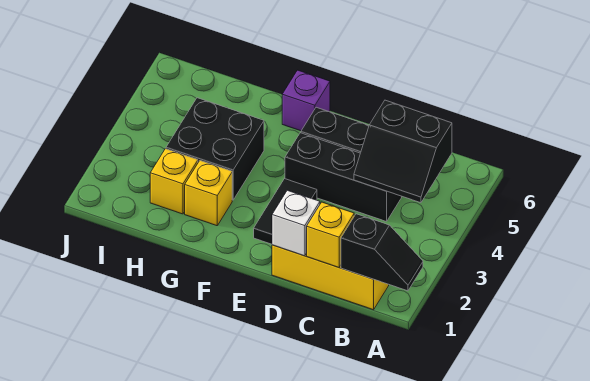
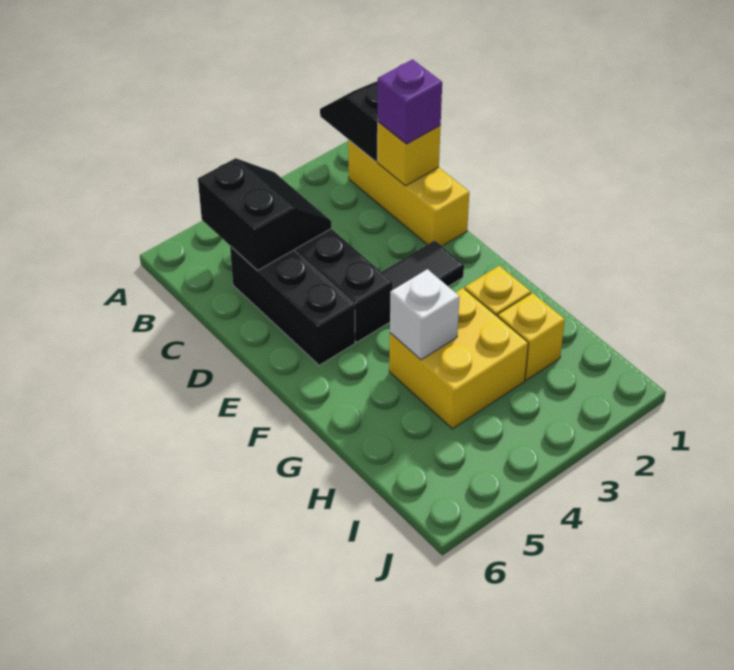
white brick D1 level 2 -> white brick G4 level 2
purple brick F6 level 1 -> purple brick C1 level 3
black brick G3:H4 level 1 -> yellow brick G3:H4 level 1

